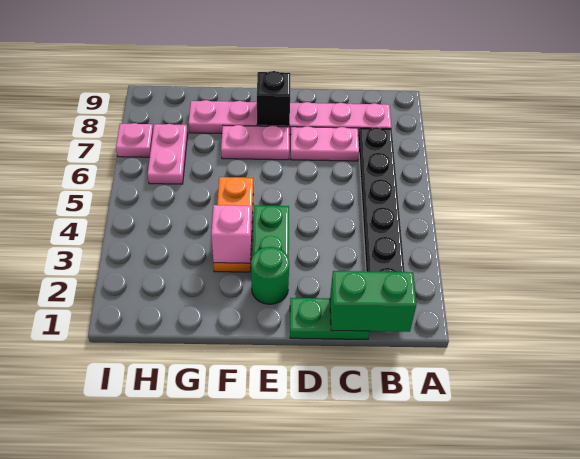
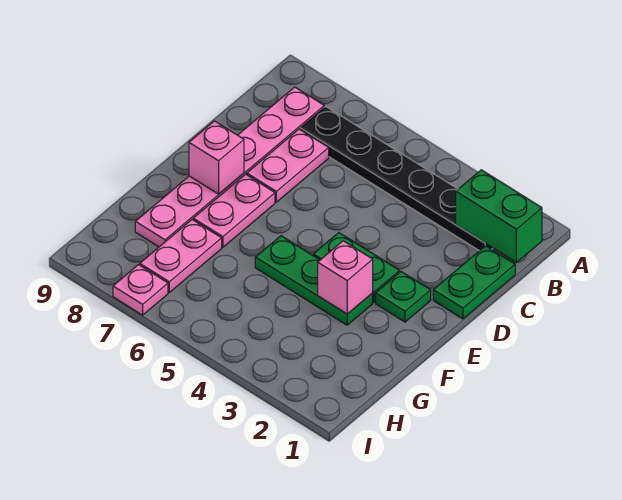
green brick B1:C1 level 2 -> green brick B1:B2 level 2
green round brick E2 level 1 -> green plate E2 level 1
black brick E8 level 2 -> pink brick E8 level 2
orange plate F3:F5 level 1 -> green plate F3:F5 level 1
pink plate H6:H7 level 1 -> pink plate G7:H7 level 1

